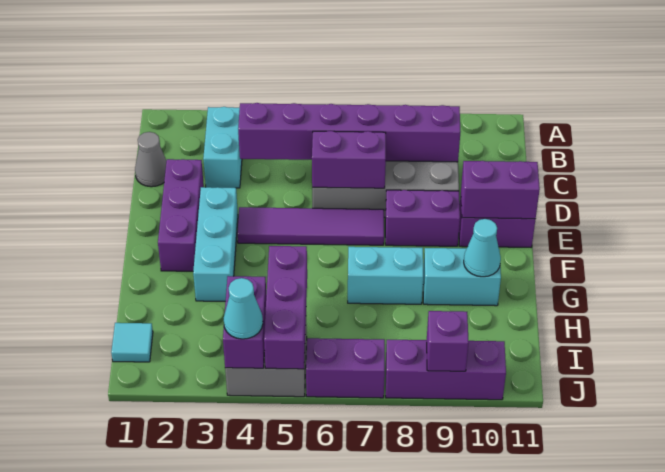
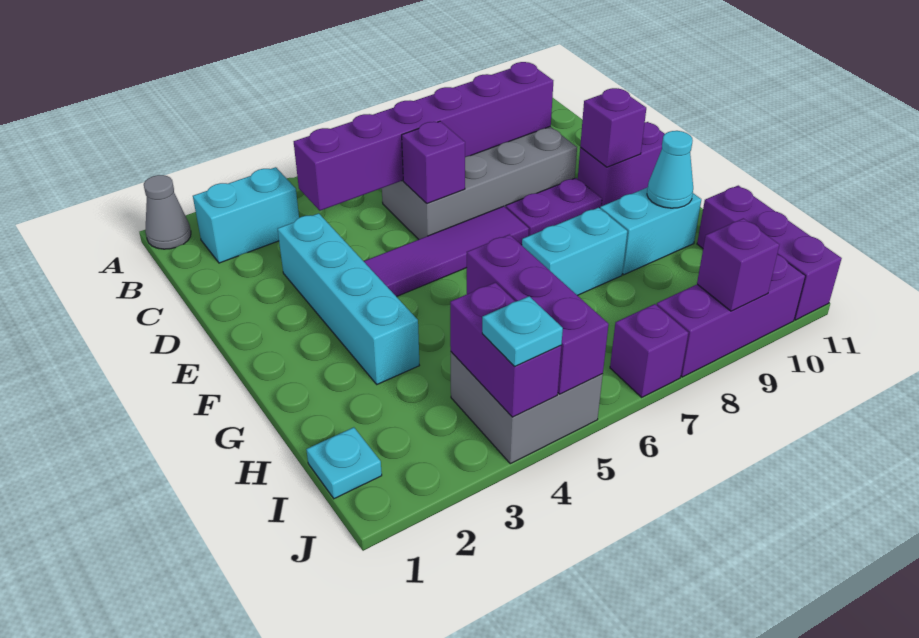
cyan brick B3:C3 level 1 -> cyan brick B2:B3 level 1
grey cone C1 level 1 -> grey cone A1 level 1
purple brick D2:F2 level 1 -> purple brick H11:J11 level 1
purple brick D6:D7 level 2 -> purple brick D6 level 2
cyan brick E3:G3 level 1 -> cyan brick D3:G3 level 1
purple brick E8:E9 level 1 -> purple plate E8:E9 level 1
purple brick E10:E11 level 2 -> purple brick E10 level 2
cyan tile I1 level 1 -> cyan plate I1 level 1
cyan cone J4 level 3 -> cyan plate J4 level 3
purple brick J6:J7 level 1 -> purple brick J7 level 1

